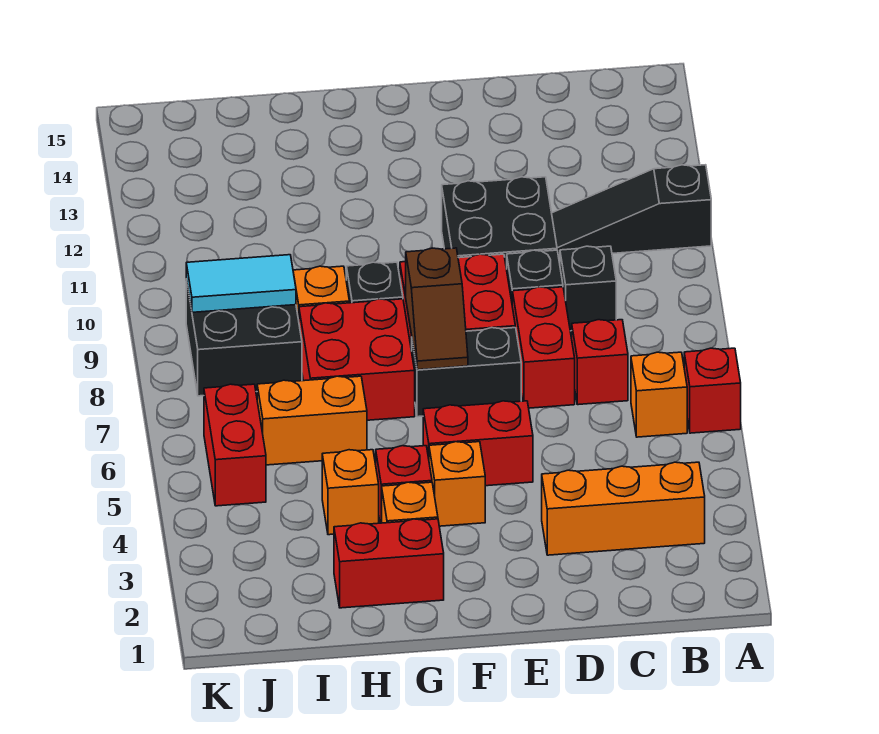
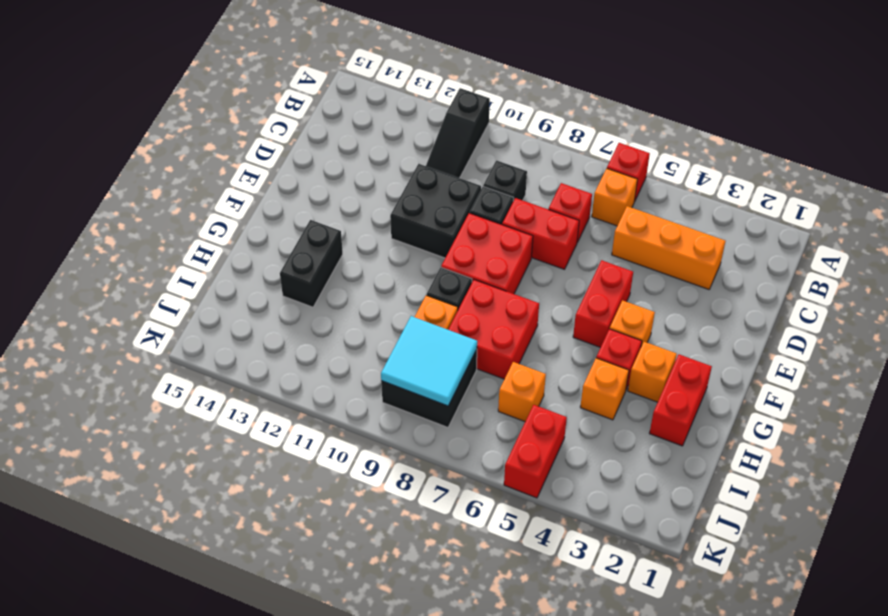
orange brick B3:D3 level 1 -> orange brick C3:C5 level 1
black brick E7:F7 level 1 -> black brick G13:H13 level 1
brown slope F7:F8 level 2 top 8 -> none
orange brick H6:I6 level 1 -> orange brick I6 level 1
cyan tile I9:J9 level 2 -> cyan tile I8:J9 level 2
red brick J5:J6 level 1 -> red brick J5:K5 level 1

